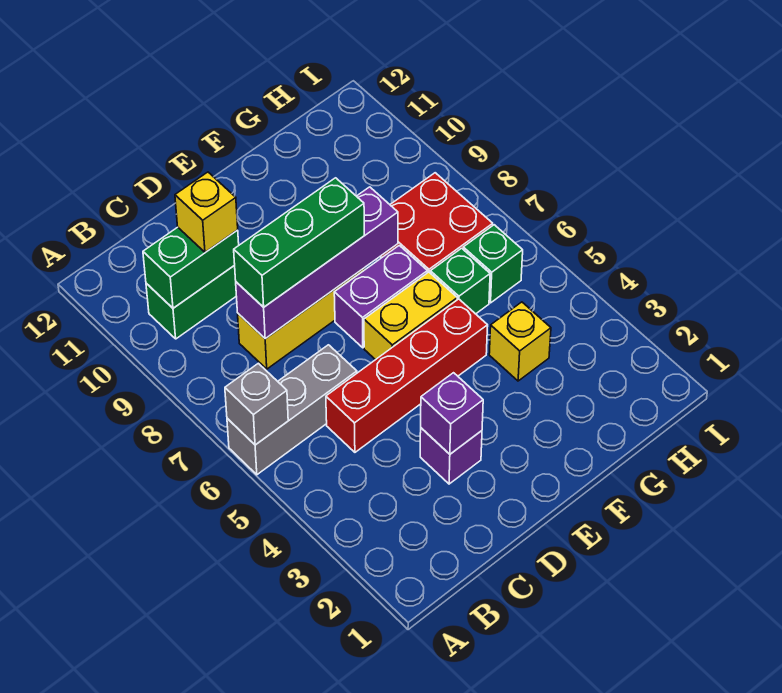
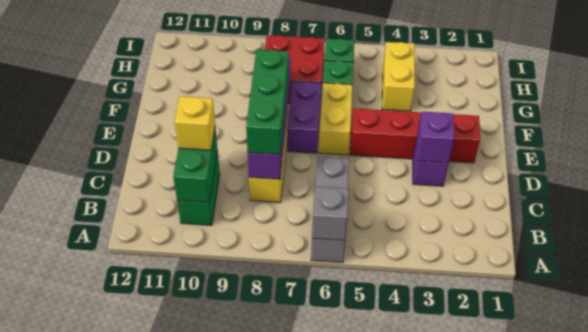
red brick C5:F5 level 1 -> red brick E2:E5 level 1
yellow brick G4 level 1 -> yellow brick G4:H4 level 1

